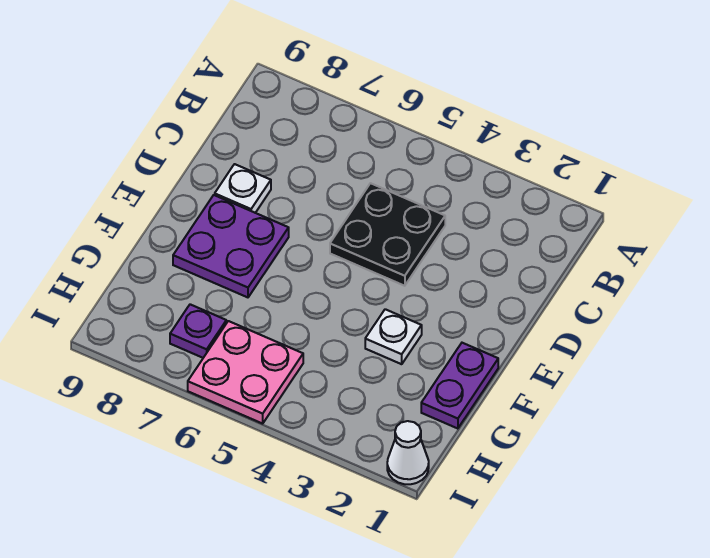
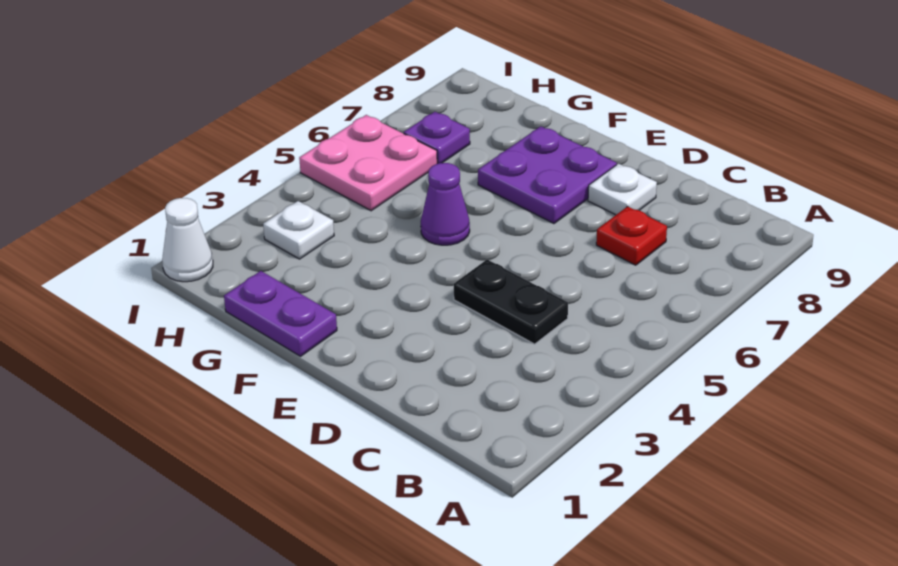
black plate C4:D5 level 1 -> black plate C4:D4 level 1
none -> red plate C7 level 1
white plate F3 level 1 -> white plate H3 level 1
none -> purple cone F5 level 1

